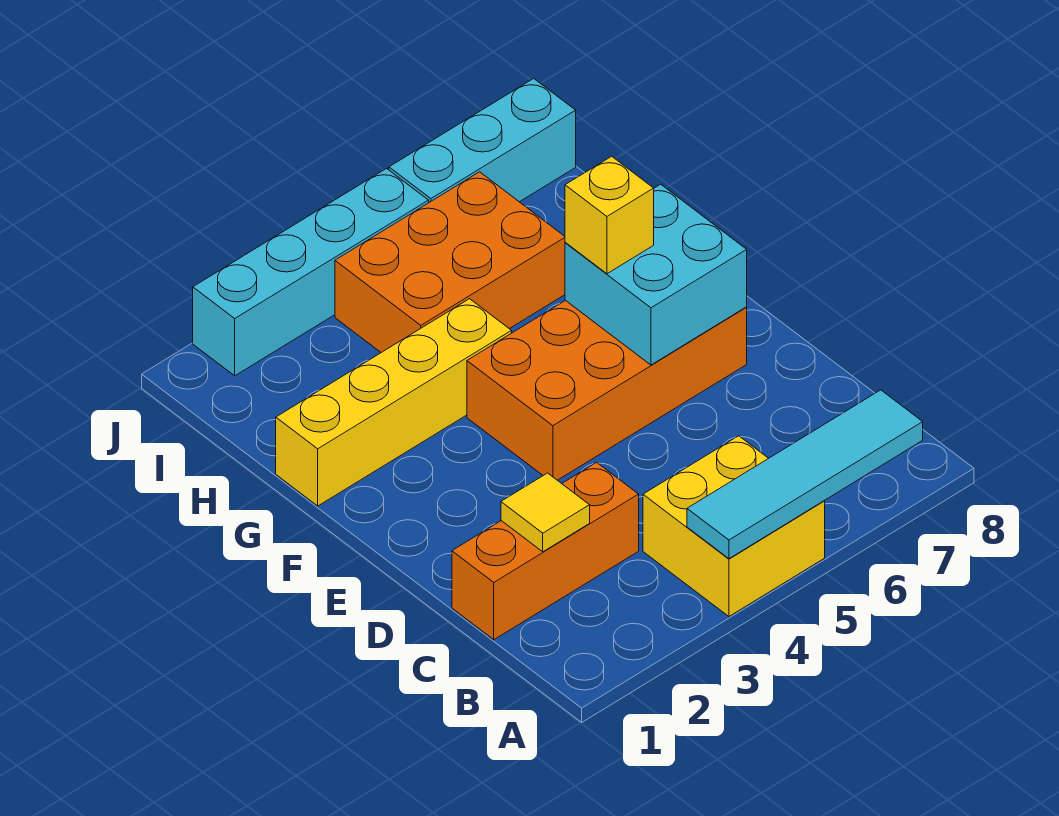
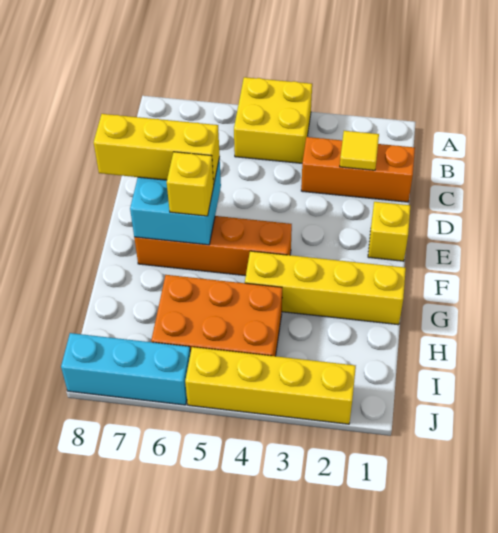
cyan tile A4:A7 level 2 -> none
none -> yellow brick E1 level 1
orange brick E4:F7 level 1 -> orange brick F4:F7 level 1
none -> yellow brick E6:E8 level 3
cyan brick J2:J5 level 1 -> yellow brick J2:J5 level 1

